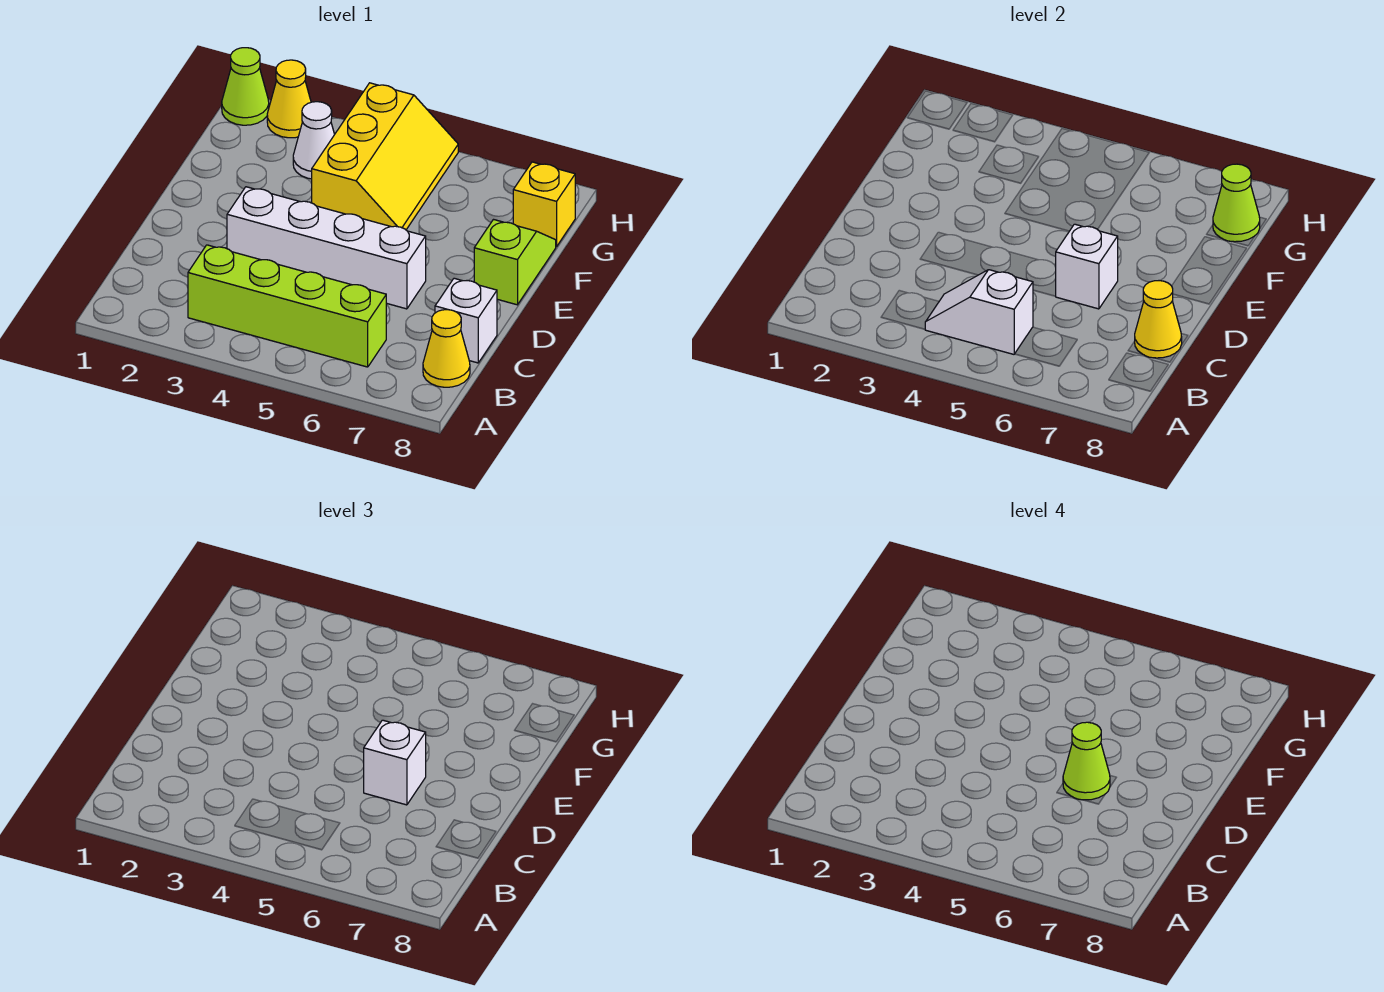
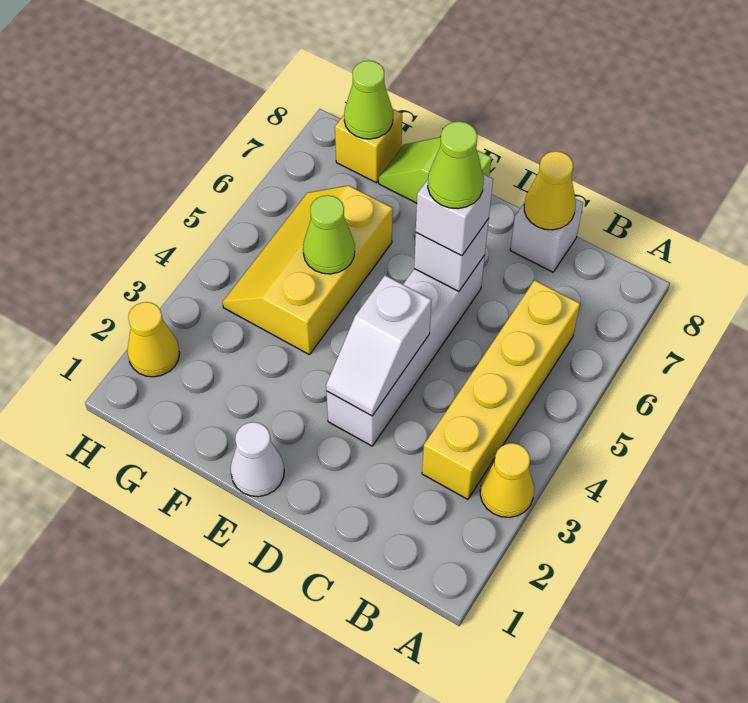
lime brick B3:B6 level 1 -> yellow brick B3:B6 level 1
white slope B4:B5 level 2 top 5 -> white slope D3:D4 level 2 top 4
yellow cone B8 level 1 -> yellow cone A3 level 1
yellow slope F4:H5 level 1 top 4 -> yellow slope F4:G6 level 1 top F
white cone G3 level 1 -> white cone E1 level 1
lime cone H1 level 1 -> lime cone F5 level 2

